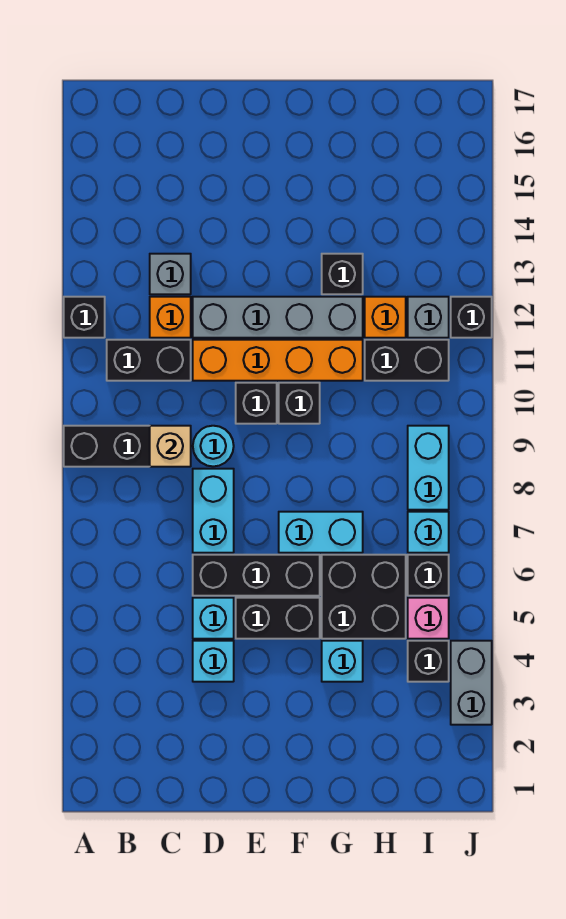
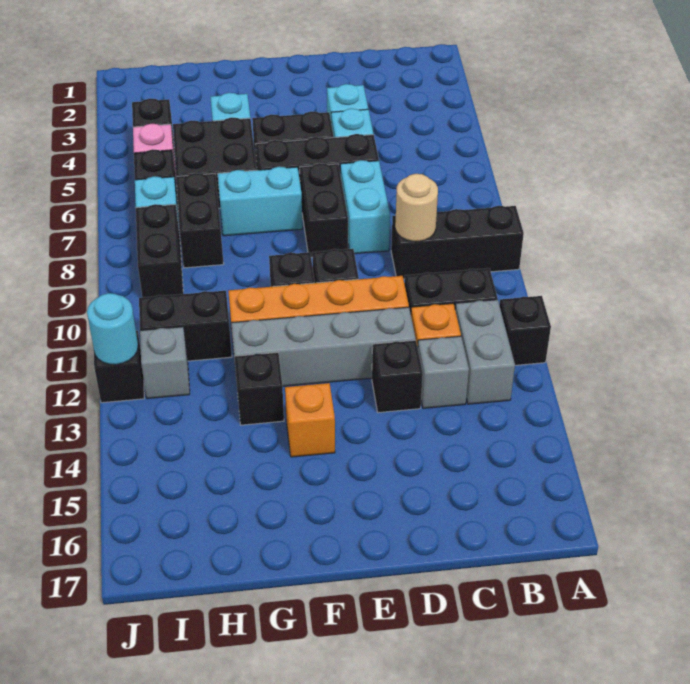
tan brick C9 level 2 -> tan round brick C9 level 2
cyan round brick D9 level 1 -> cyan round brick J12 level 2
none -> black brick D13 level 1
none -> black brick E7:E8 level 1
none -> black brick H7:H8 level 1
orange brick H12 level 1 -> orange brick F14 level 1
cyan brick I8:I9 level 1 -> black brick I8:I9 level 1
grey brick J3:J4 level 1 -> grey brick B12:B13 level 1

